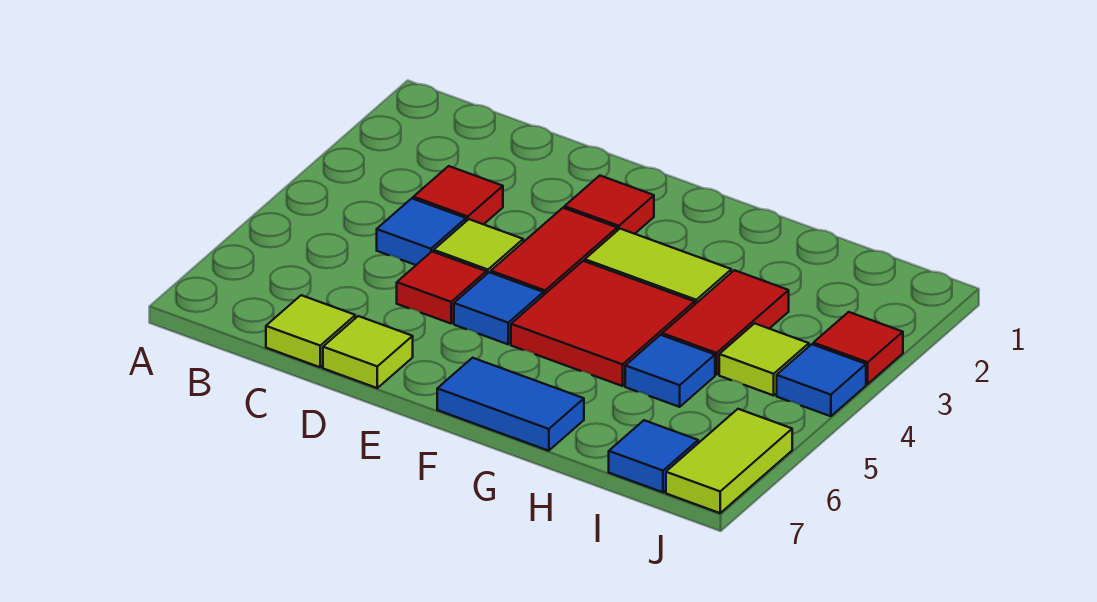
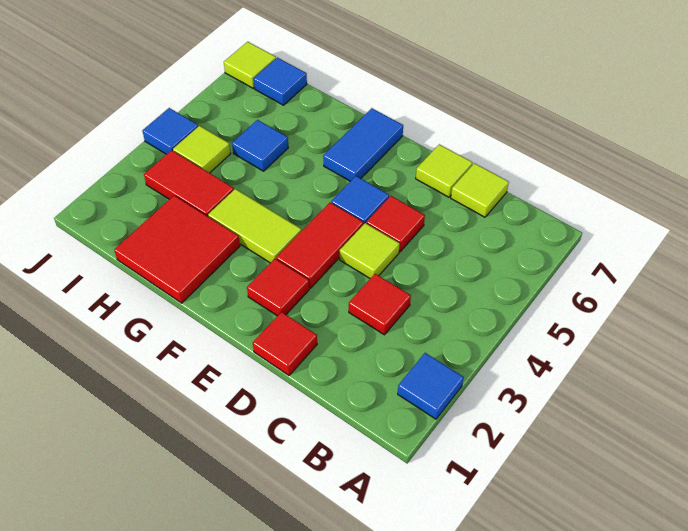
blue tile C4 level 1 -> blue tile A2 level 1
red tile F4:G5 level 1 -> red tile G1:H2 level 1
blue tile F7:G7 level 1 -> blue tile F6:F7 level 1
red tile H3:H4 level 1 -> red tile H3:I3 level 1
red tile J3 level 1 -> red tile D1 level 1
lime tile J6:J7 level 1 -> lime tile J7 level 1

